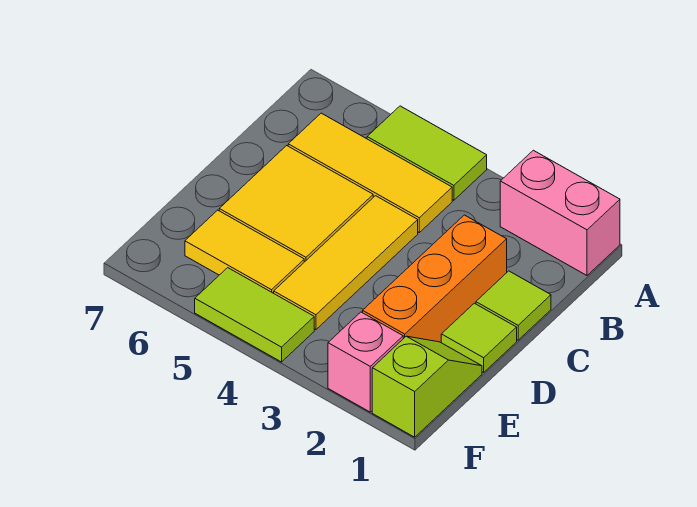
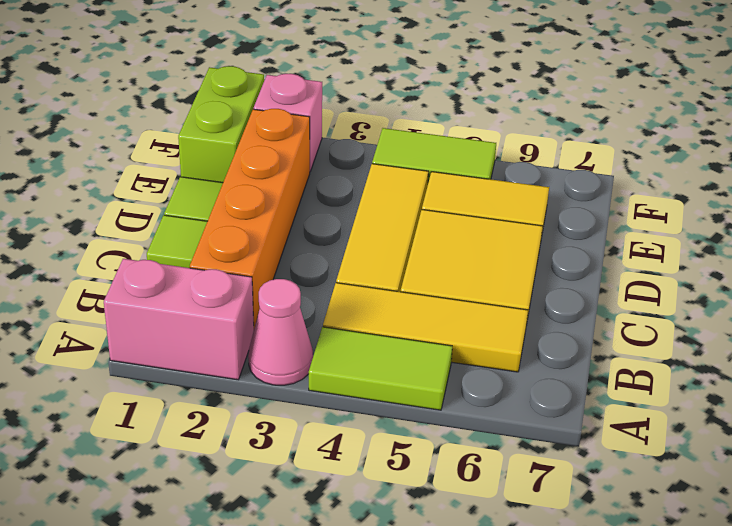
none -> pink cone A3 level 1
orange brick C2:E2 level 1 -> orange brick B2:E2 level 1
lime slope E1:F1 level 1 top F -> lime brick E1:F1 level 1

